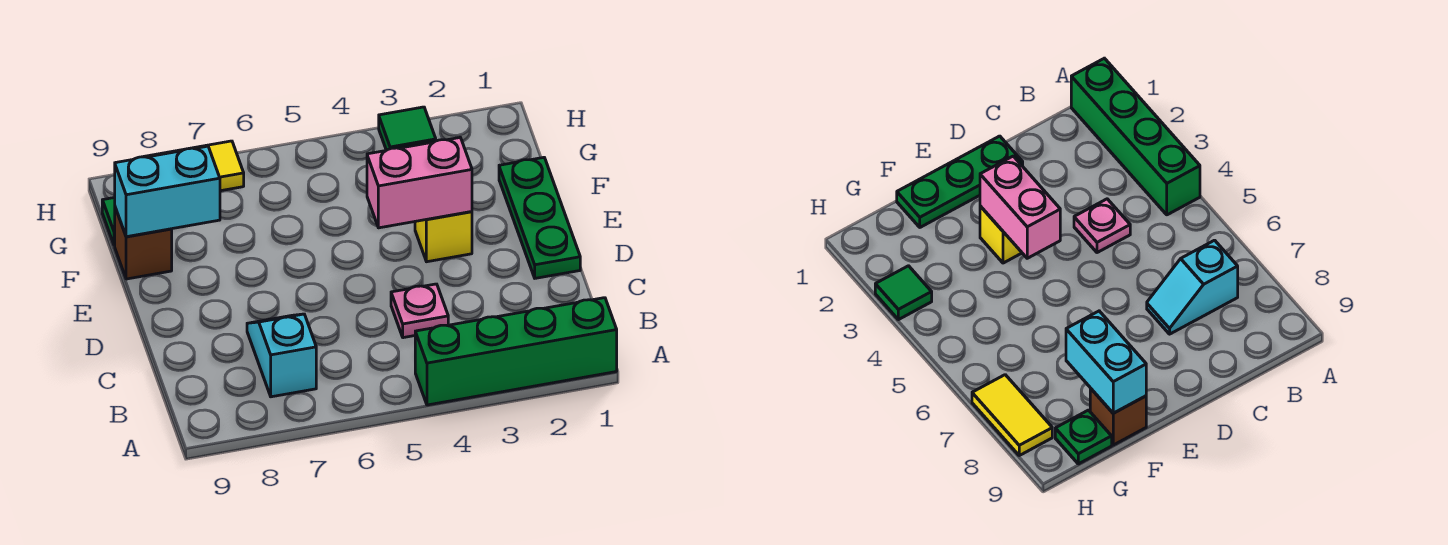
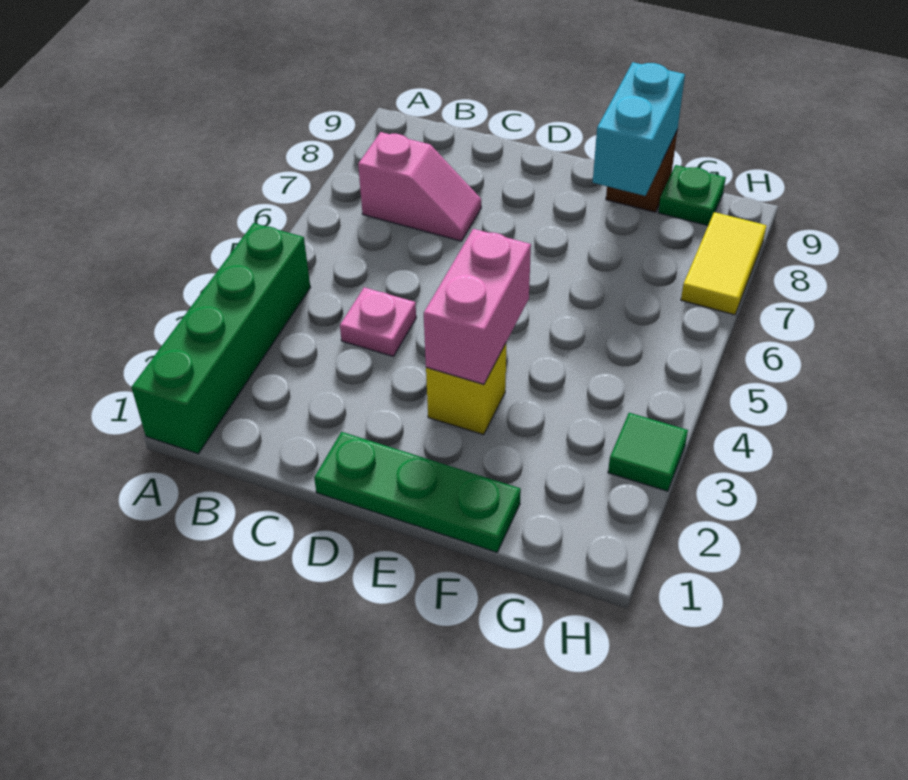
cyan slope B7:C7 level 1 top B -> pink slope B7:C7 level 1 top B

